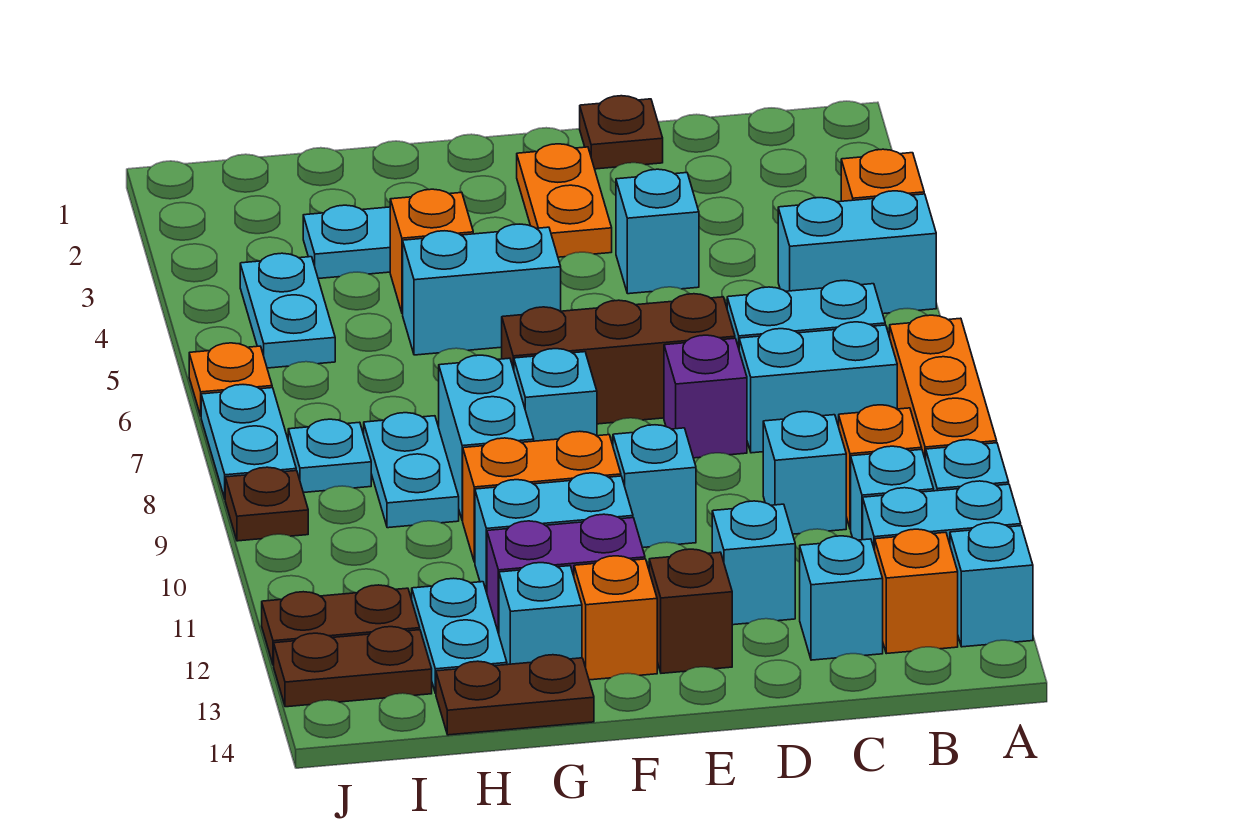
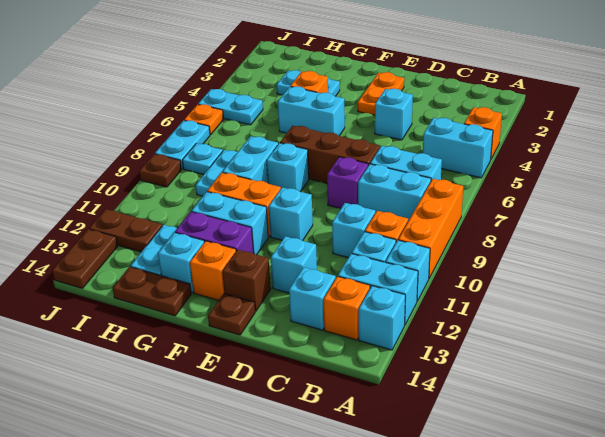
brown plate D1 level 1 -> brown plate E14 level 1
cyan plate I4:I5 level 1 -> cyan plate I5:J5 level 1
brown plate I13:J13 level 1 -> brown plate J13:J14 level 1

